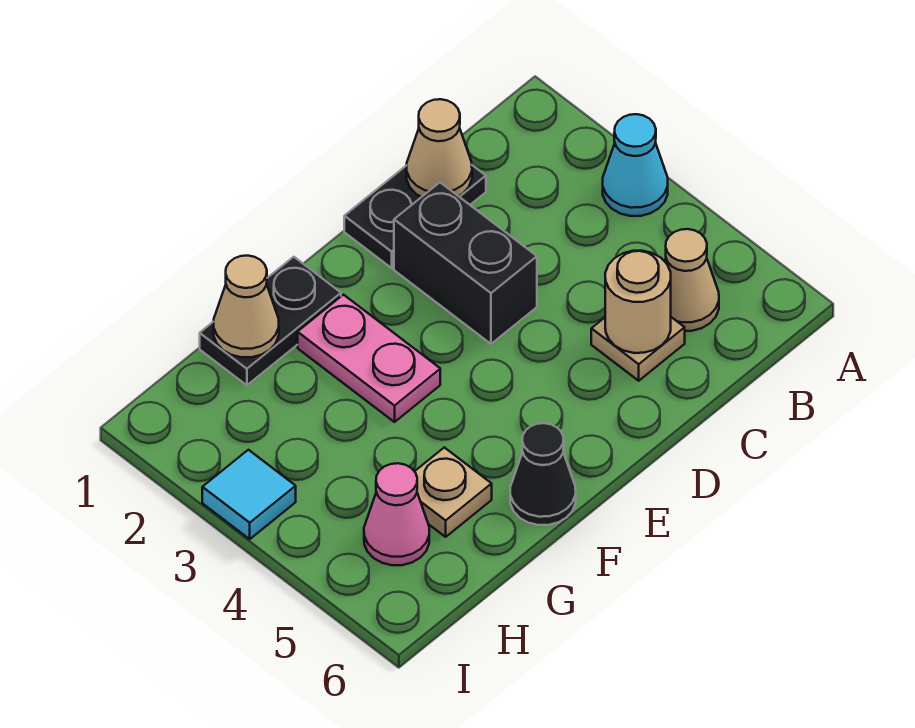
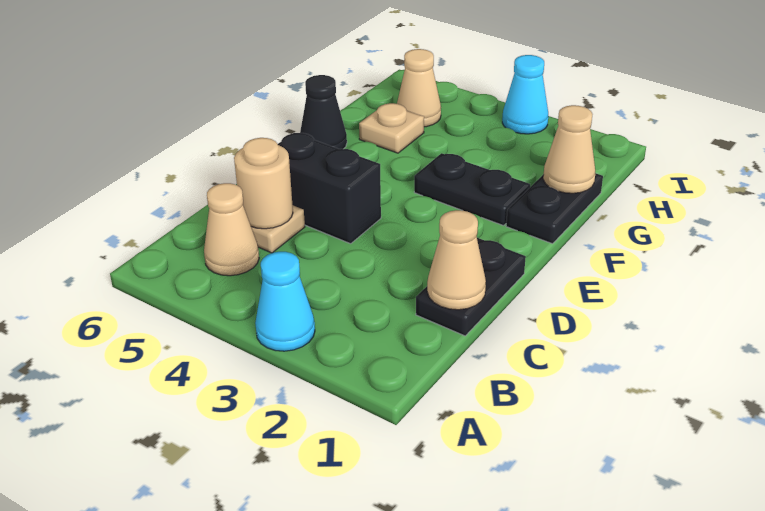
black brick D2:D3 level 1 -> black brick D4:D5 level 1
pink plate F2:F3 level 1 -> black plate F2:F3 level 1
pink cone H5 level 1 -> tan cone H5 level 1
cyan tile I3 level 1 -> cyan cone I3 level 1

